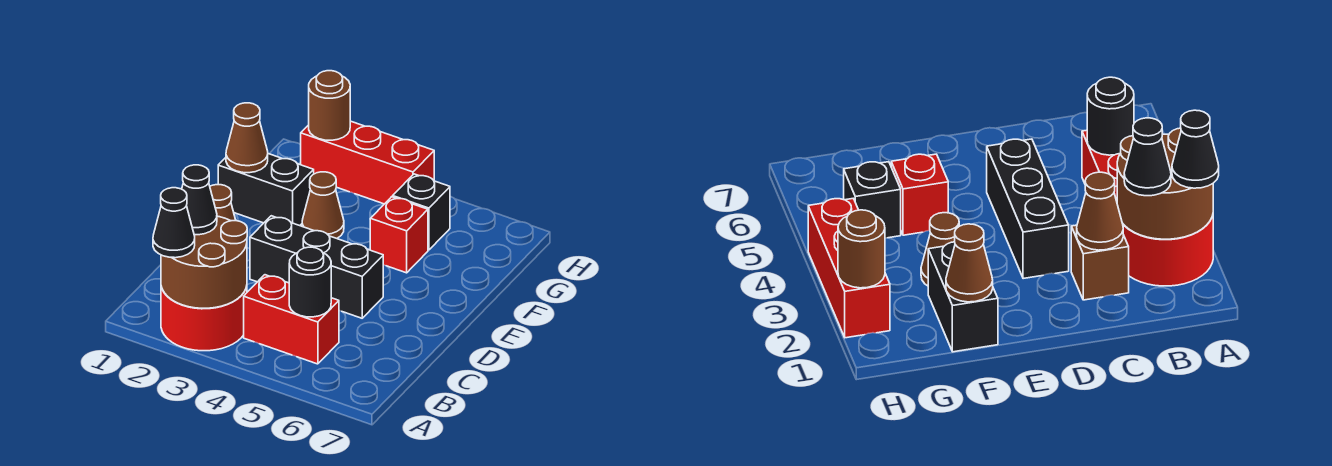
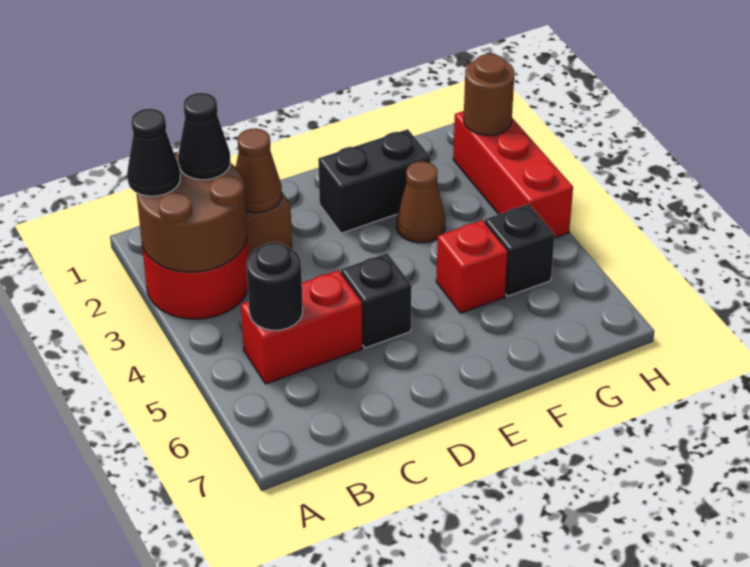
red brick B4:B5 level 1 -> red brick B5:C5 level 1
black brick D3:D5 level 1 -> black brick D5 level 1
black brick F1:F2 level 1 -> black brick E2:F2 level 1
brown cone F1 level 2 -> none

